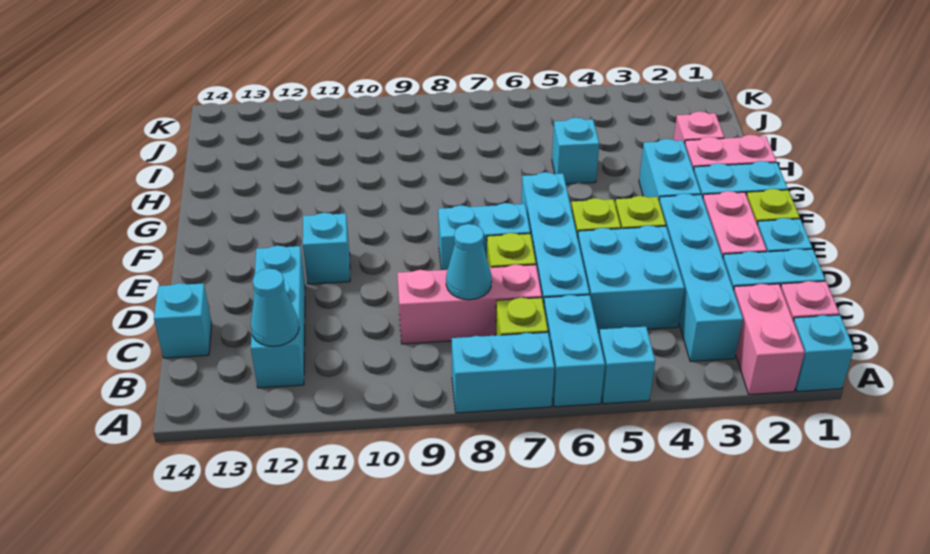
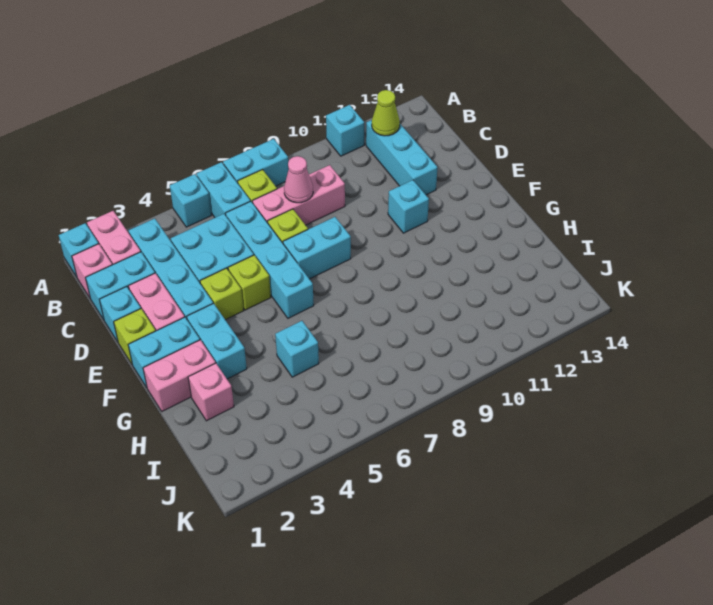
cyan cone B12 level 2 -> lime cone B12 level 2
cyan cone C8 level 2 -> pink cone C8 level 2
cyan brick C14 level 1 -> cyan brick A11 level 1

